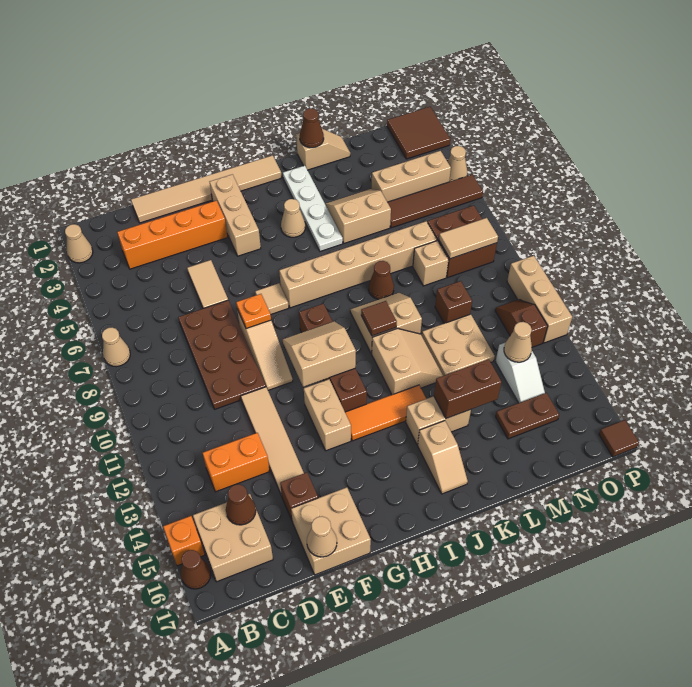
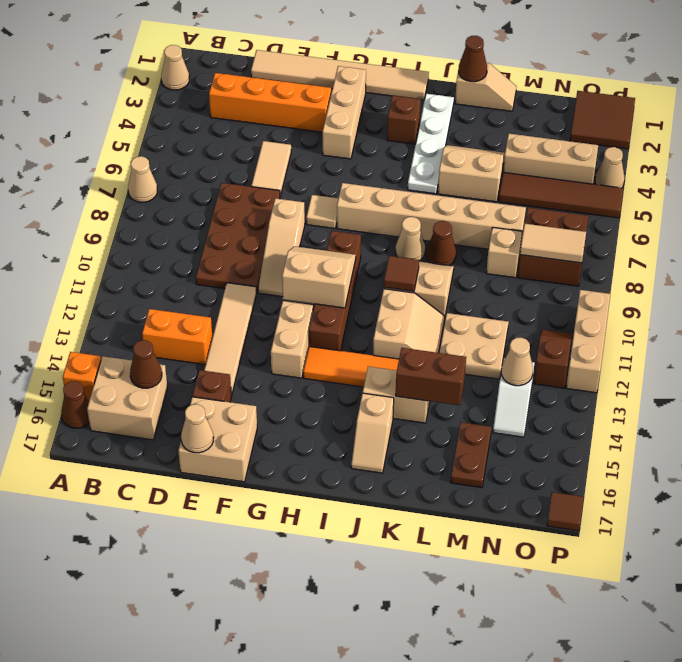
orange plate F8 level 2 -> none
tan cone I4 level 1 -> tan cone J8 level 1
brown brick M10 level 1 -> brown brick I3 level 1
brown plate M15:N15 level 1 -> brown plate M15:M16 level 1

